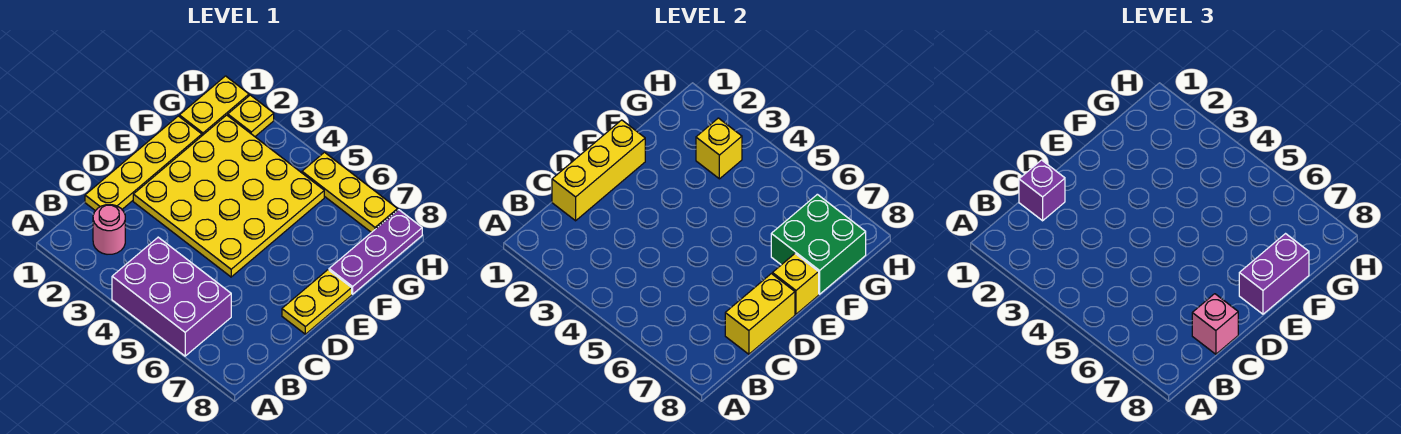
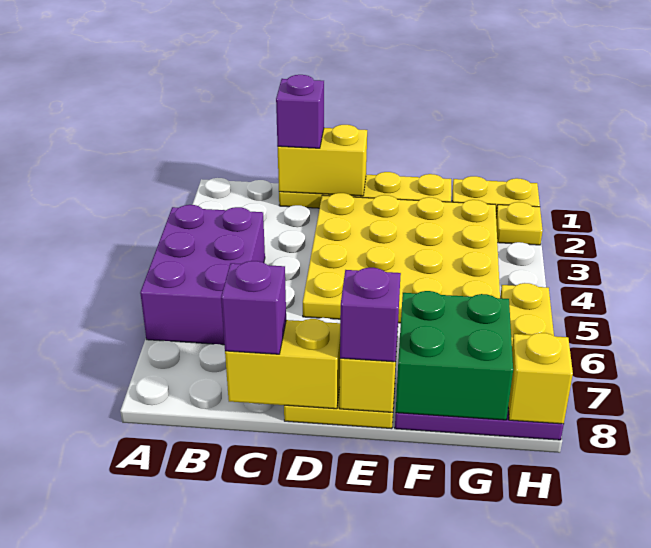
pink round brick B2 level 1 -> none
yellow brick C1:E1 level 2 -> yellow brick C1:D1 level 2
pink brick C8 level 3 -> purple brick C8 level 3
purple brick E8:F8 level 3 -> purple brick E8 level 3
yellow brick G3 level 2 -> yellow brick H8 level 2

